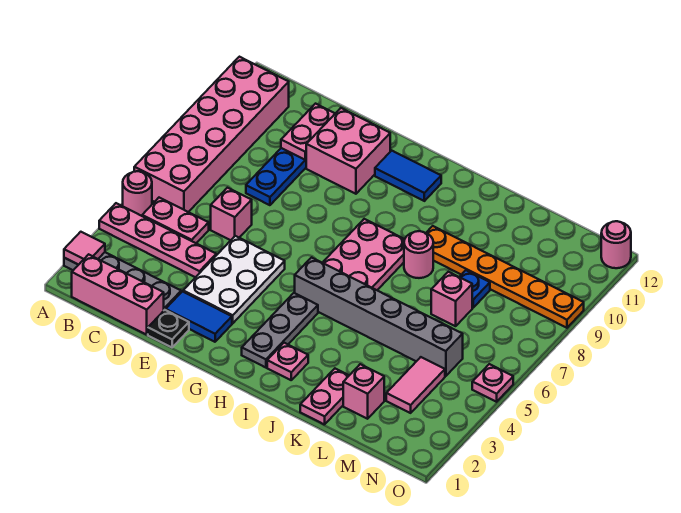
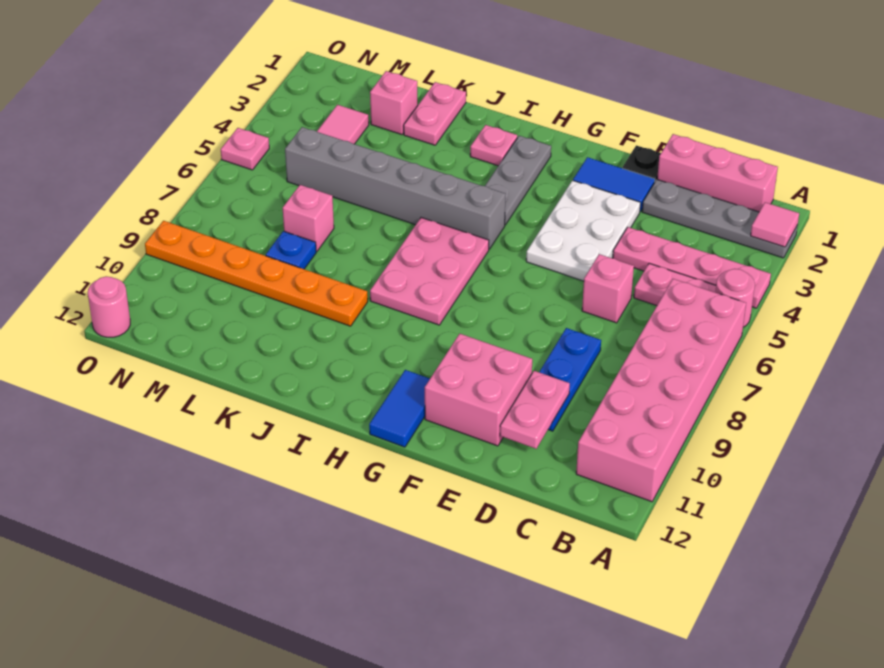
blue tile G11:H11 level 1 -> blue tile G11:G12 level 1
pink round brick J8 level 1 -> none

